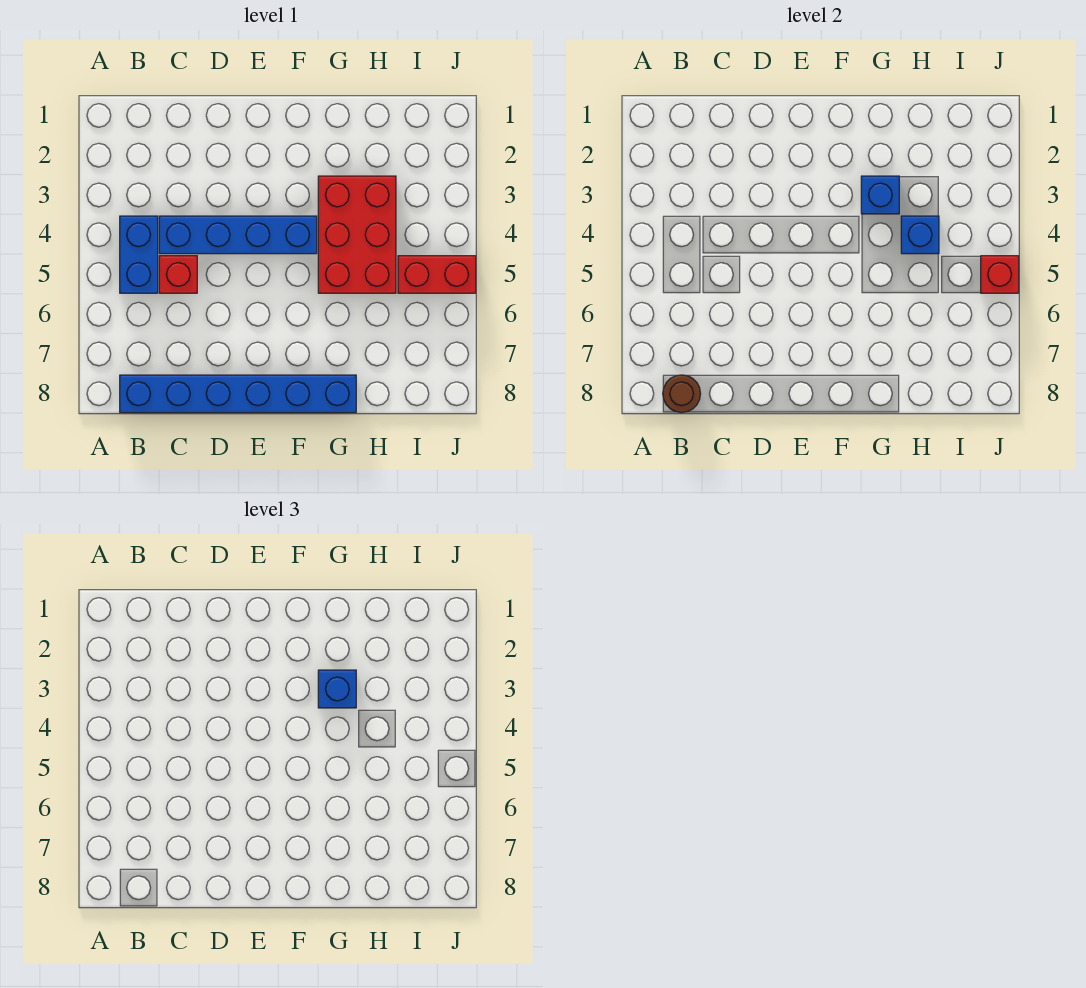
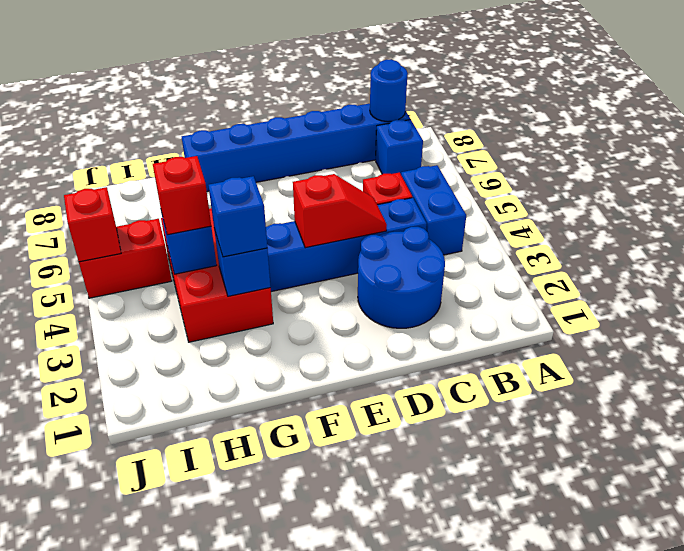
none -> blue brick B7 level 1
brown round brick B8 level 2 -> blue round brick B8 level 2
none -> blue round brick C2:D3 level 1
none -> red slope D4:E4 level 2 top E
none -> red brick H4 level 3

